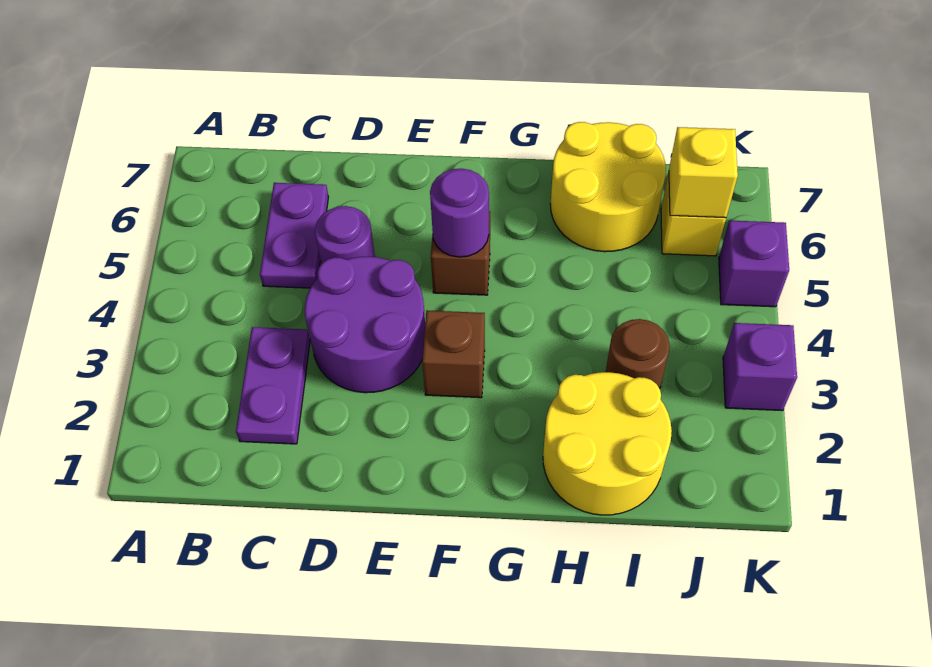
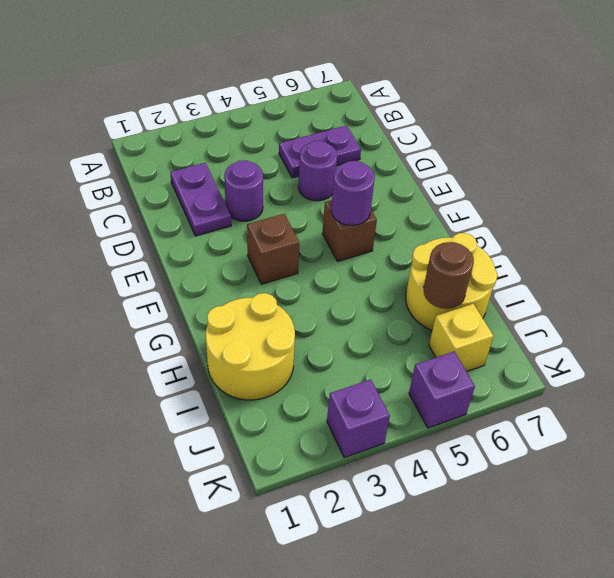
purple plate C2:C3 level 1 -> purple plate C2:D2 level 1
purple round brick D3:E4 level 1 -> purple round brick D3 level 1
brown round brick I3 level 1 -> brown round brick I6 level 2
yellow brick J6 level 2 -> none

